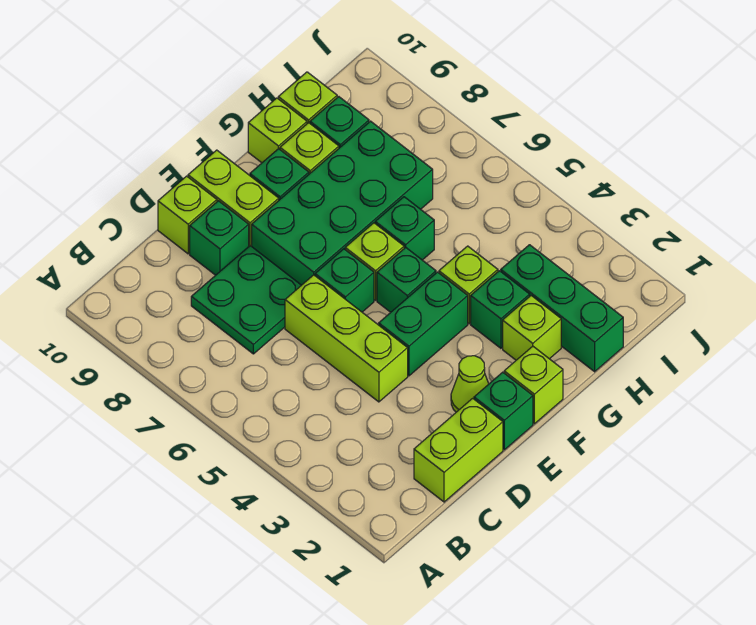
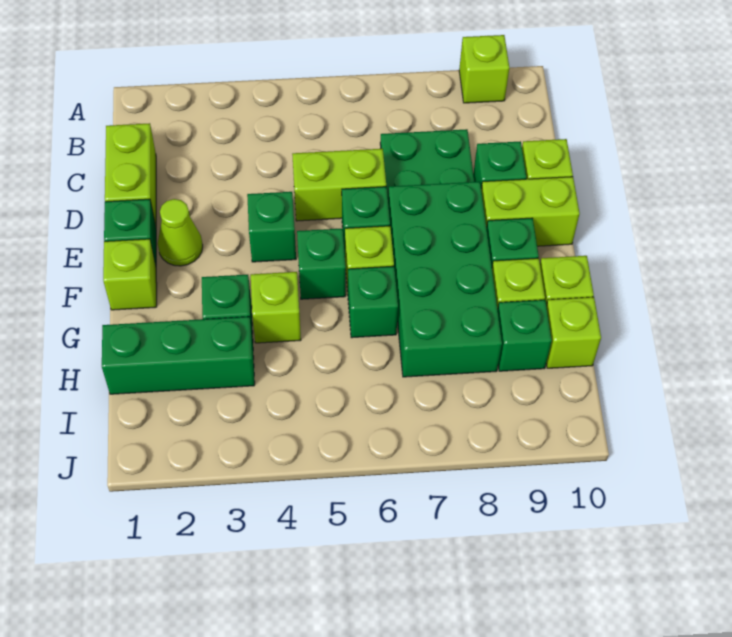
lime brick D4:D6 level 1 -> lime brick D5:D6 level 1
green brick E4:F4 level 1 -> green brick E4 level 1
lime brick G2 level 1 -> lime brick A9 level 1

